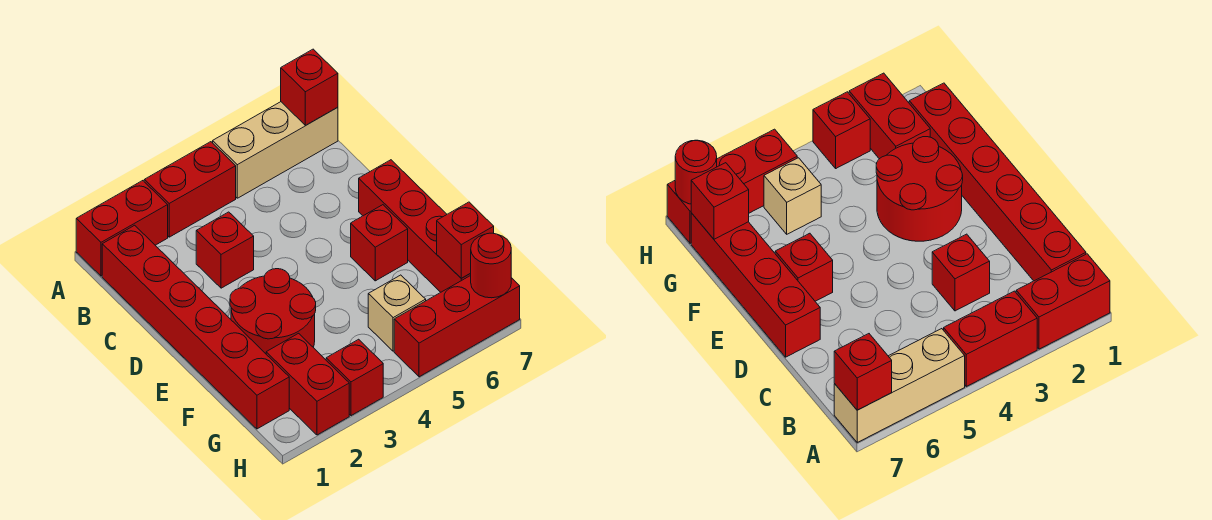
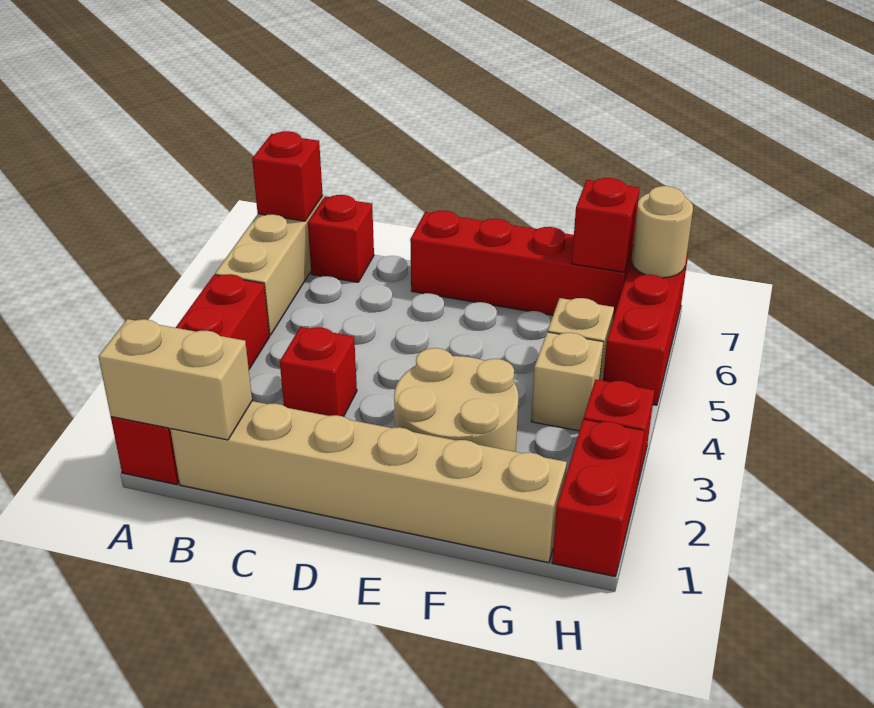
none -> tan brick A1:B1 level 2
red brick B1:G1 level 1 -> tan brick B1:G1 level 1
red round brick E2:F3 level 1 -> tan round brick E2:F3 level 1
red brick E6 level 1 -> red brick B7 level 1
red brick G2:H2 level 1 -> red brick H1:H2 level 1
none -> tan brick G4 level 1
red round brick H7 level 2 -> tan round brick H7 level 2

